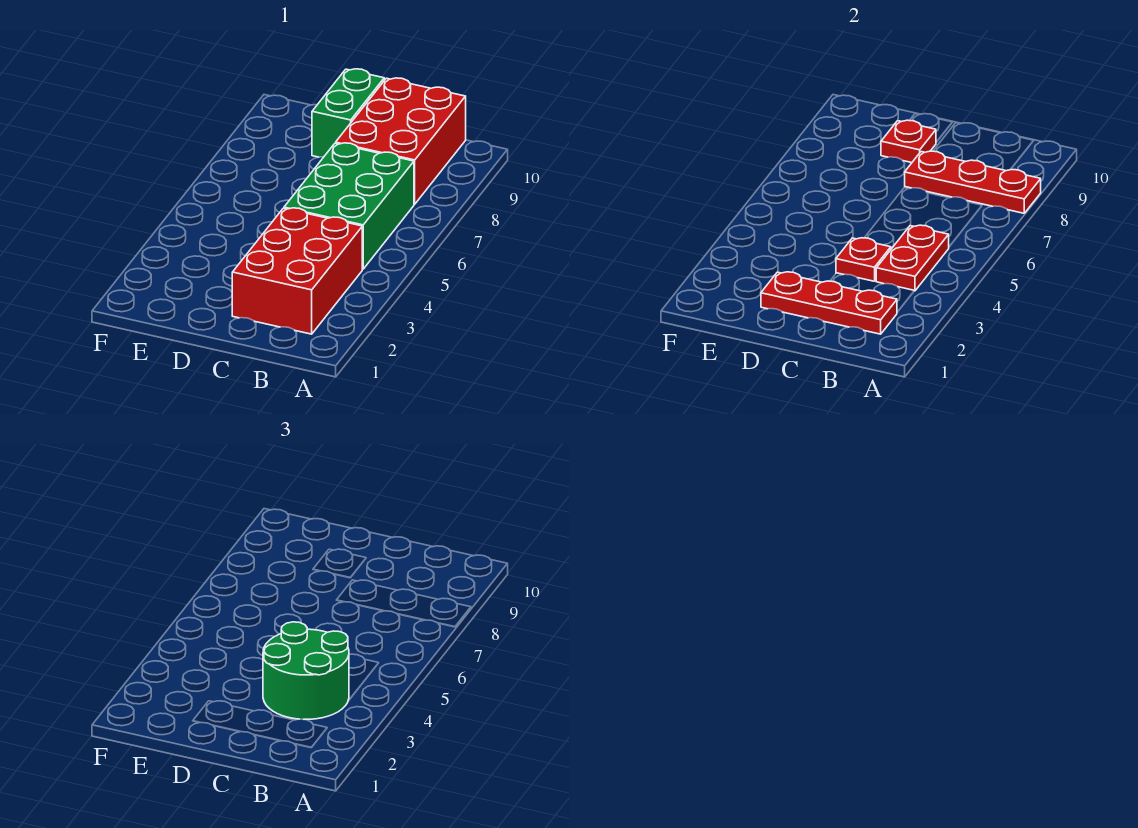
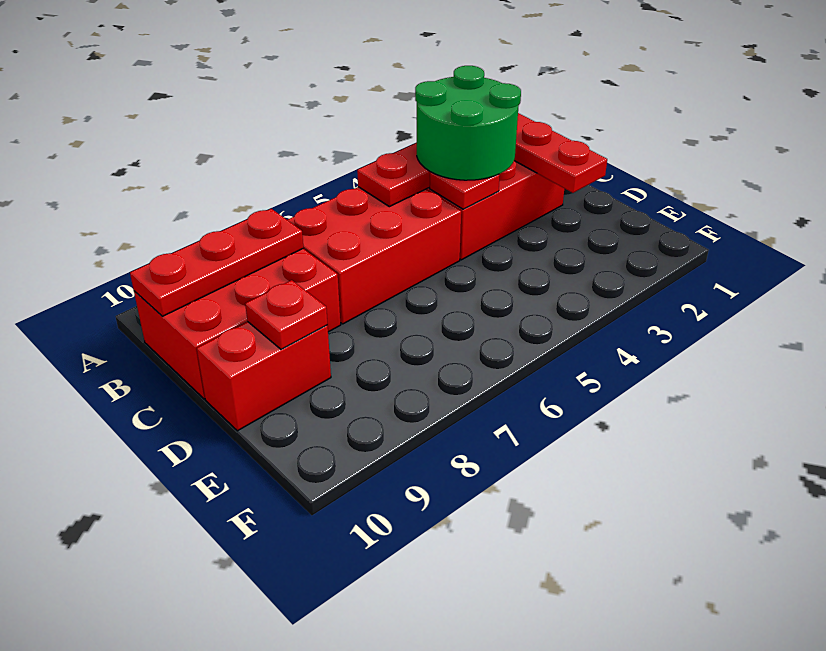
red plate A8:C8 level 2 -> red plate B8:B10 level 2
green brick B5:C7 level 1 -> red brick B5:C7 level 1
green brick D9:D10 level 1 -> red brick D9:D10 level 1

